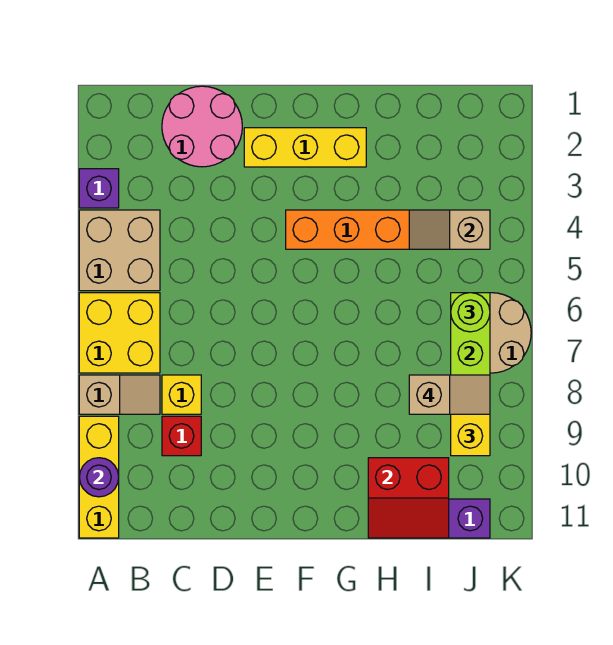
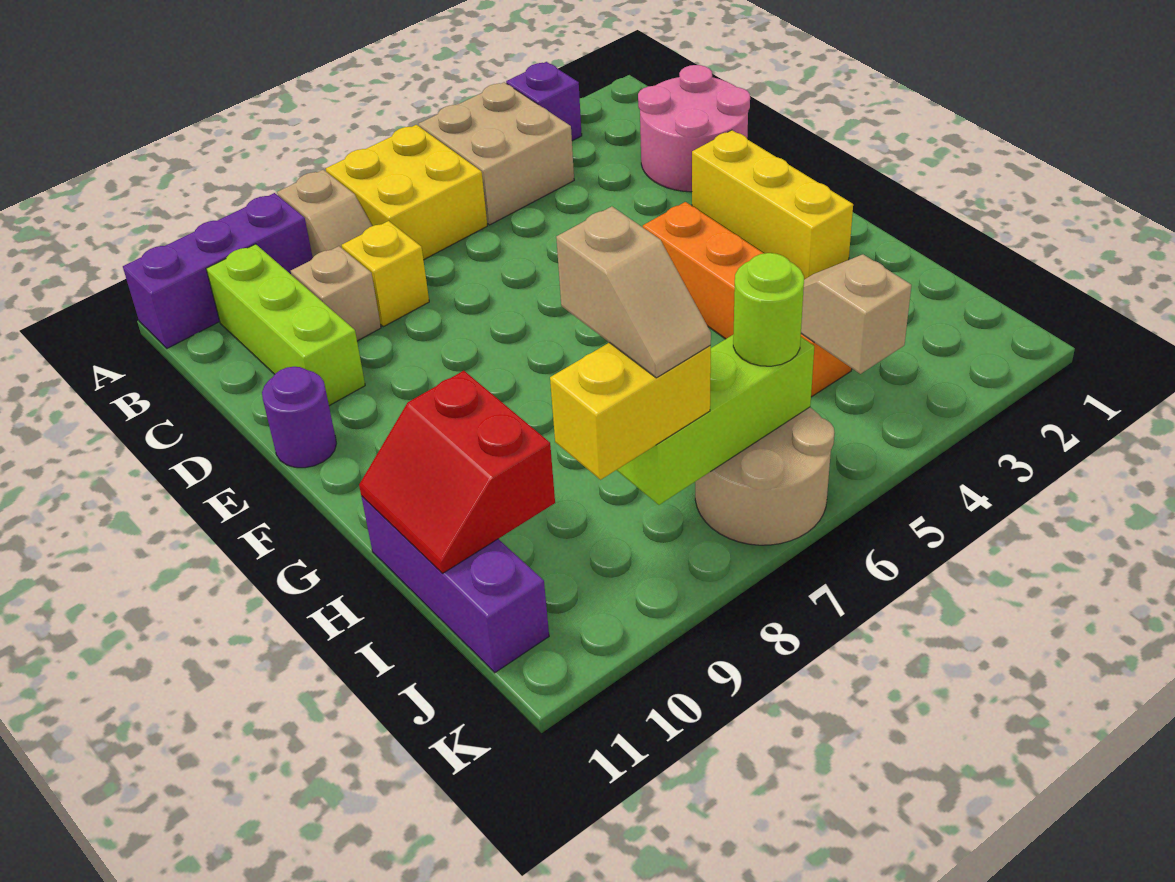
yellow brick A9:A11 level 1 -> purple brick A9:A11 level 1
purple round brick A10 level 2 -> purple round brick E11 level 1
none -> lime brick B10:D10 level 1
red brick C9 level 1 -> tan brick C9 level 1

